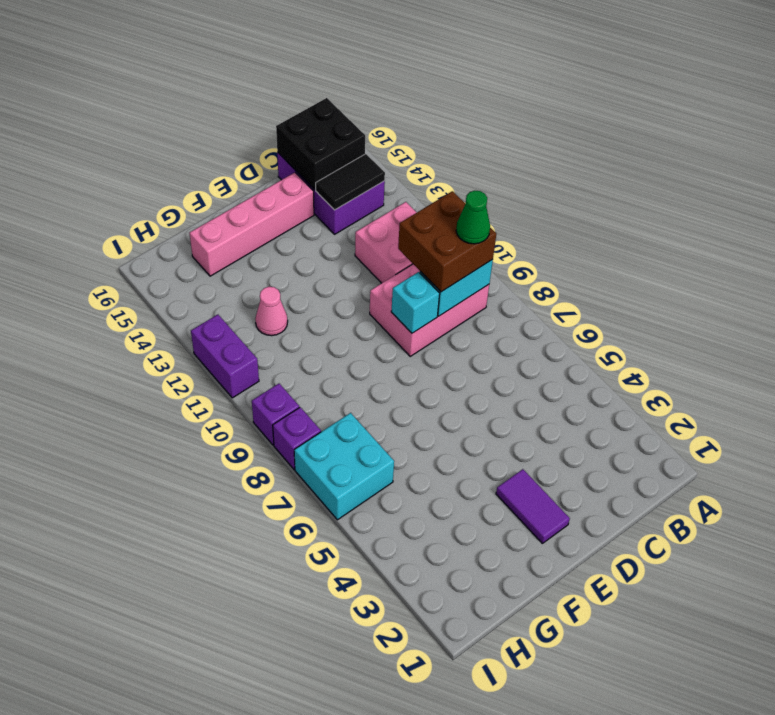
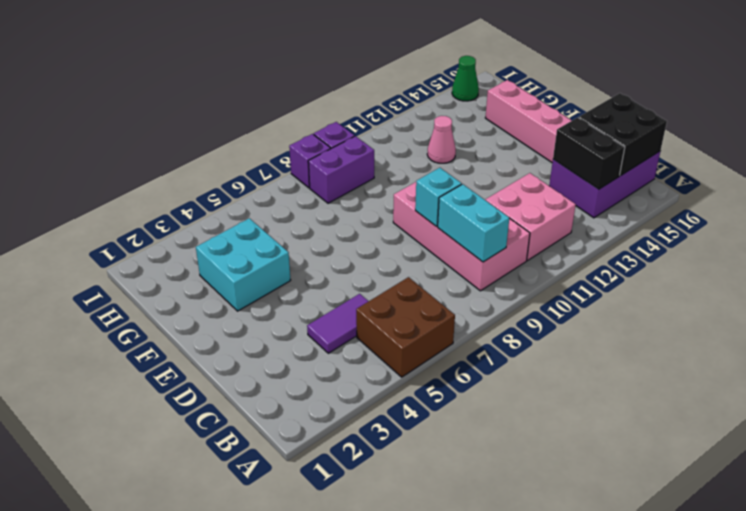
pink brick B9:D10 level 1 -> pink brick B9:E10 level 1
brown brick B9:C10 level 3 -> brown brick A5:B6 level 1
green cone B9 level 4 -> green cone I15 level 1
black tile B14:C14 level 2 -> black brick B14:C14 level 2
purple tile E2:E3 level 1 -> purple tile C4:C5 level 1
cyan brick H6:I7 level 1 -> cyan brick F3:G4 level 1
purple brick I11:I12 level 1 -> purple brick H8:H9 level 1

